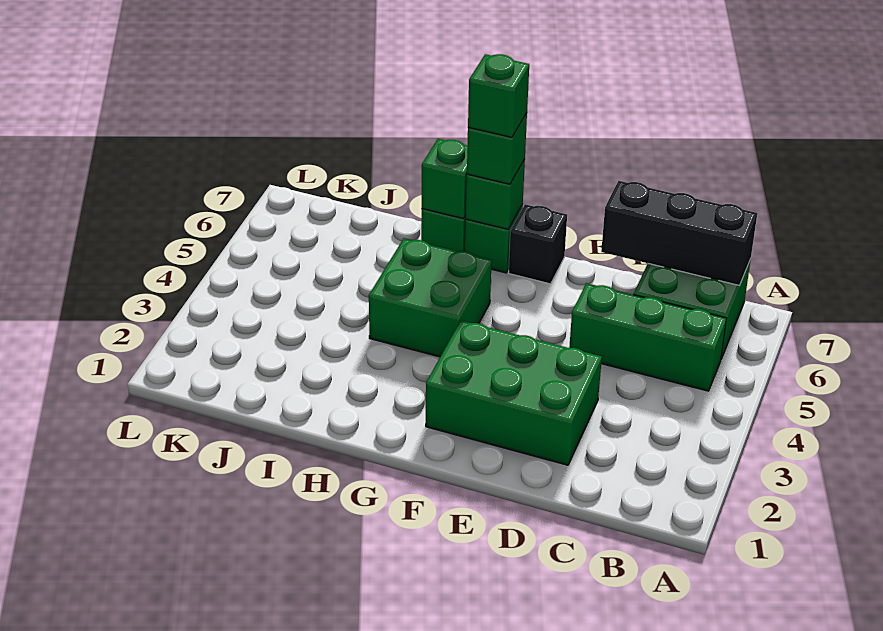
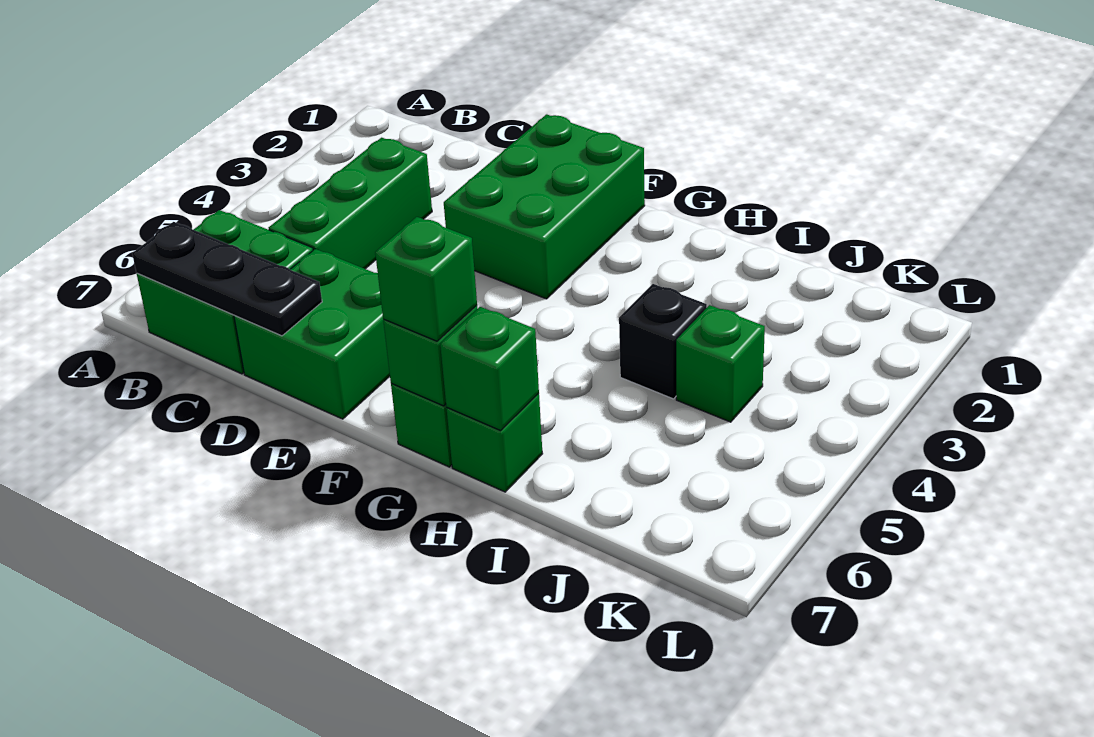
green brick B5:D5 level 1 -> green brick C3:C5 level 1
black brick B7:D7 level 2 -> black plate B7:D7 level 2
green brick D2:F3 level 1 -> green brick E1:F3 level 1
black brick F7 level 1 -> black brick I4 level 1
green brick G4:H5 level 1 -> green brick D6:E7 level 1
green brick G7 level 4 -> green brick J4 level 1

